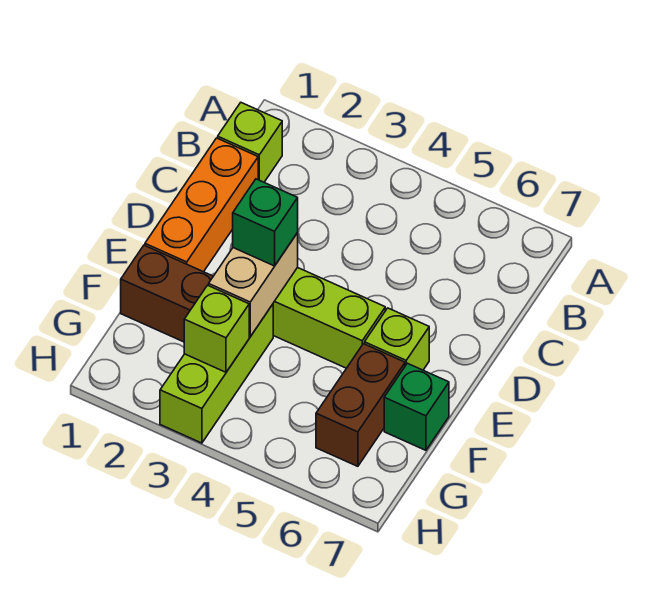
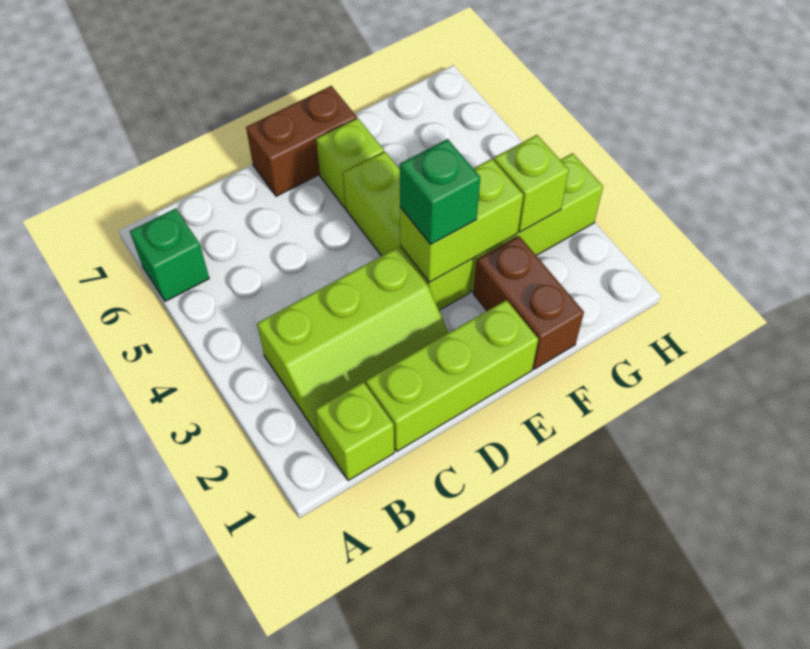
none -> lime slope B2:D3 level 1 top 3
orange brick C1:E1 level 1 -> lime brick C1:E1 level 1
tan brick E3:F3 level 2 -> lime brick E3:F3 level 2
brown brick F6:G6 level 1 -> brown brick D7:E7 level 1
green brick F7 level 1 -> green brick A6 level 1

